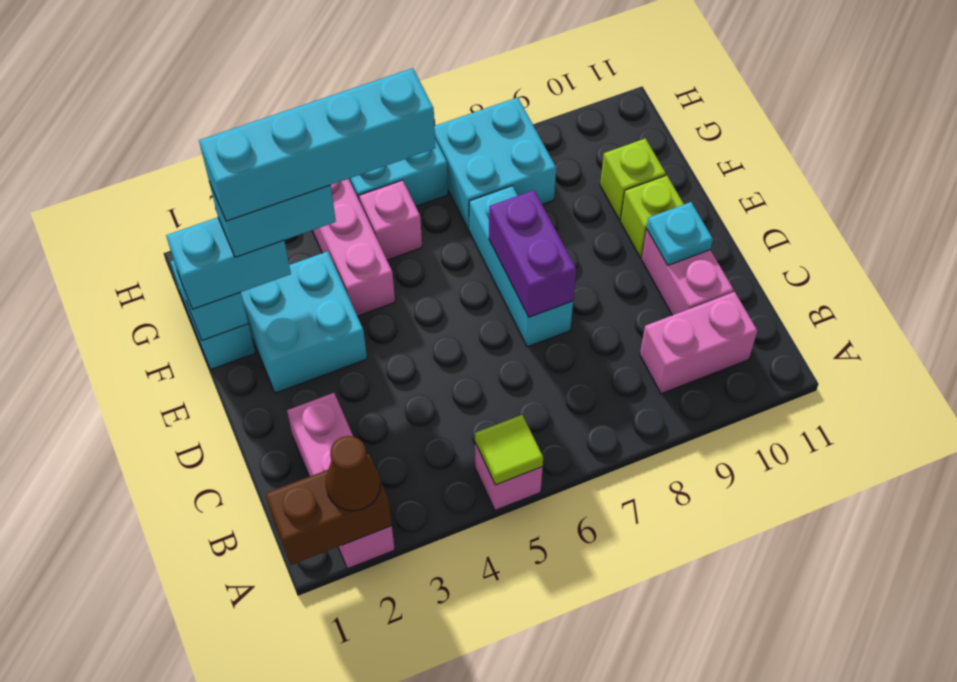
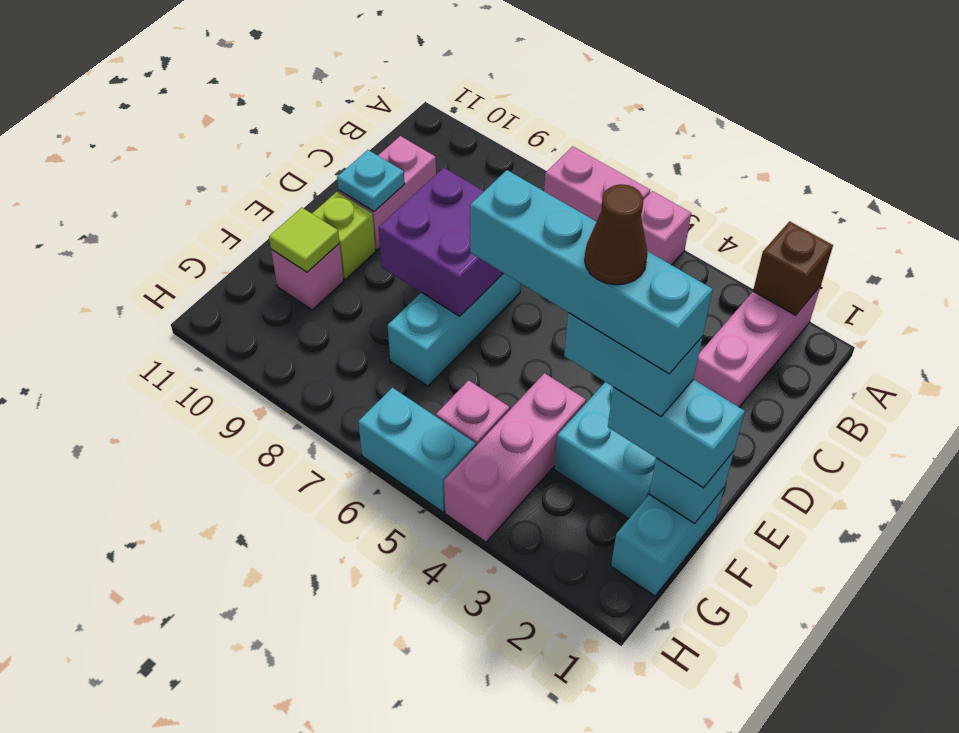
brown brick A1:A2 level 2 -> brown brick A2 level 2
brown cone A2 level 3 -> brown cone F3 level 6
lime tile A5 level 2 -> lime tile F10 level 2
pink brick B9:B10 level 1 -> pink brick A6:A7 level 1
purple brick D7:E7 level 2 -> purple brick D7:E8 level 2
lime brick F10 level 1 -> pink brick F10 level 1
cyan brick G7:H8 level 1 -> none

